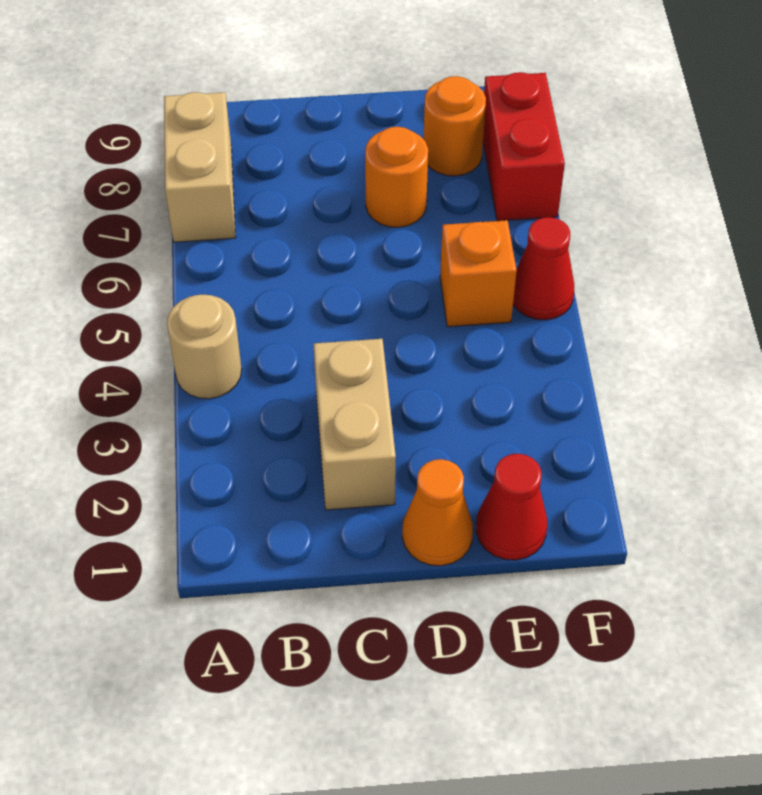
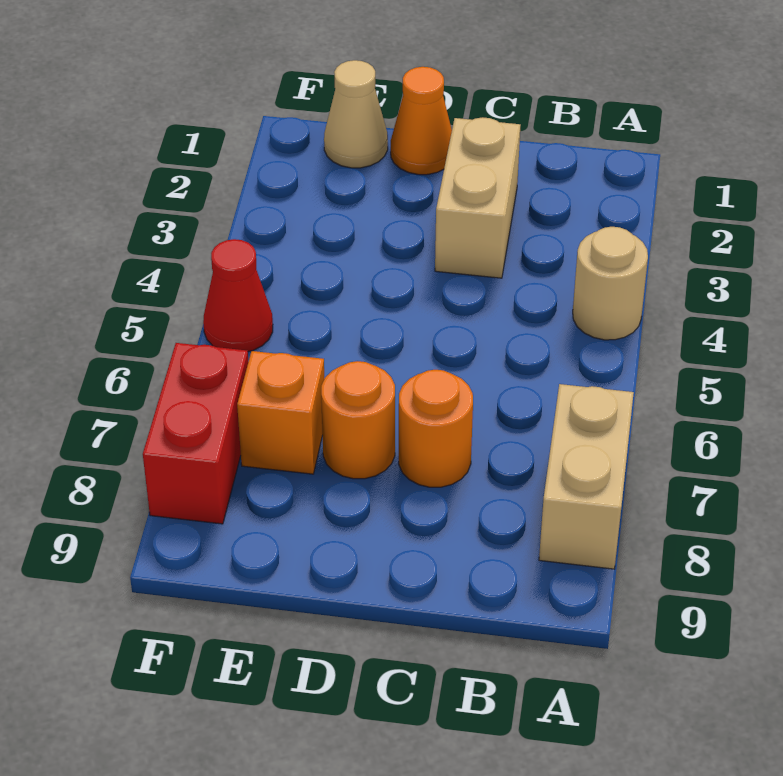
red cone E1 level 1 -> tan cone E1 level 1
orange brick E5 level 1 -> orange brick E7 level 1
orange round brick E8 level 1 -> orange round brick C7 level 1

